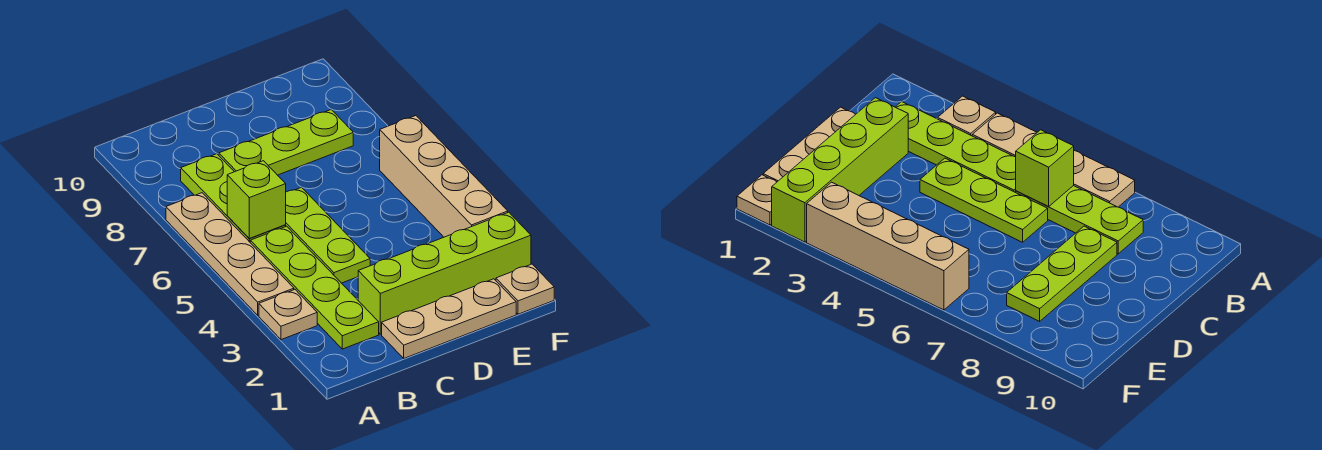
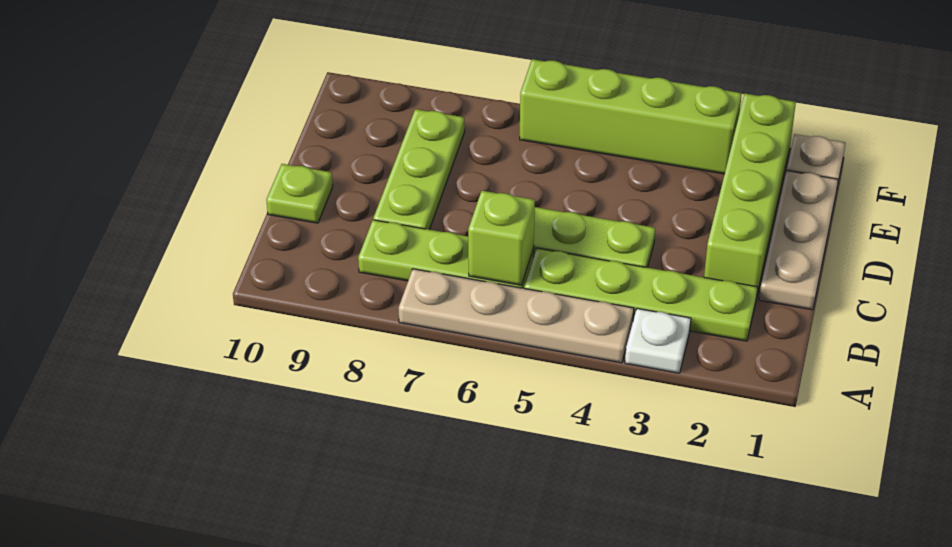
tan plate A3 level 1 -> white plate A3 level 1
none -> lime plate C10 level 1
tan brick F3:F6 level 1 -> lime brick F3:F6 level 1

